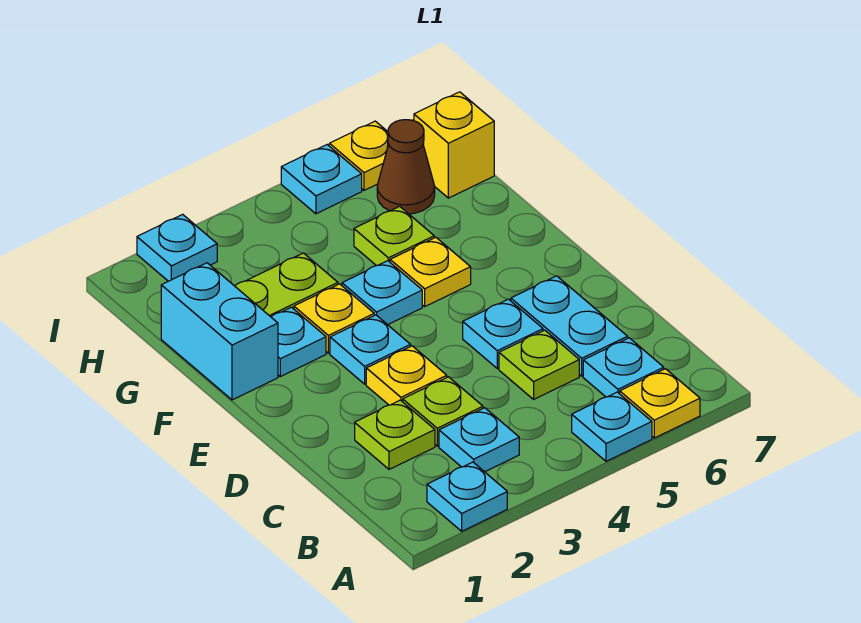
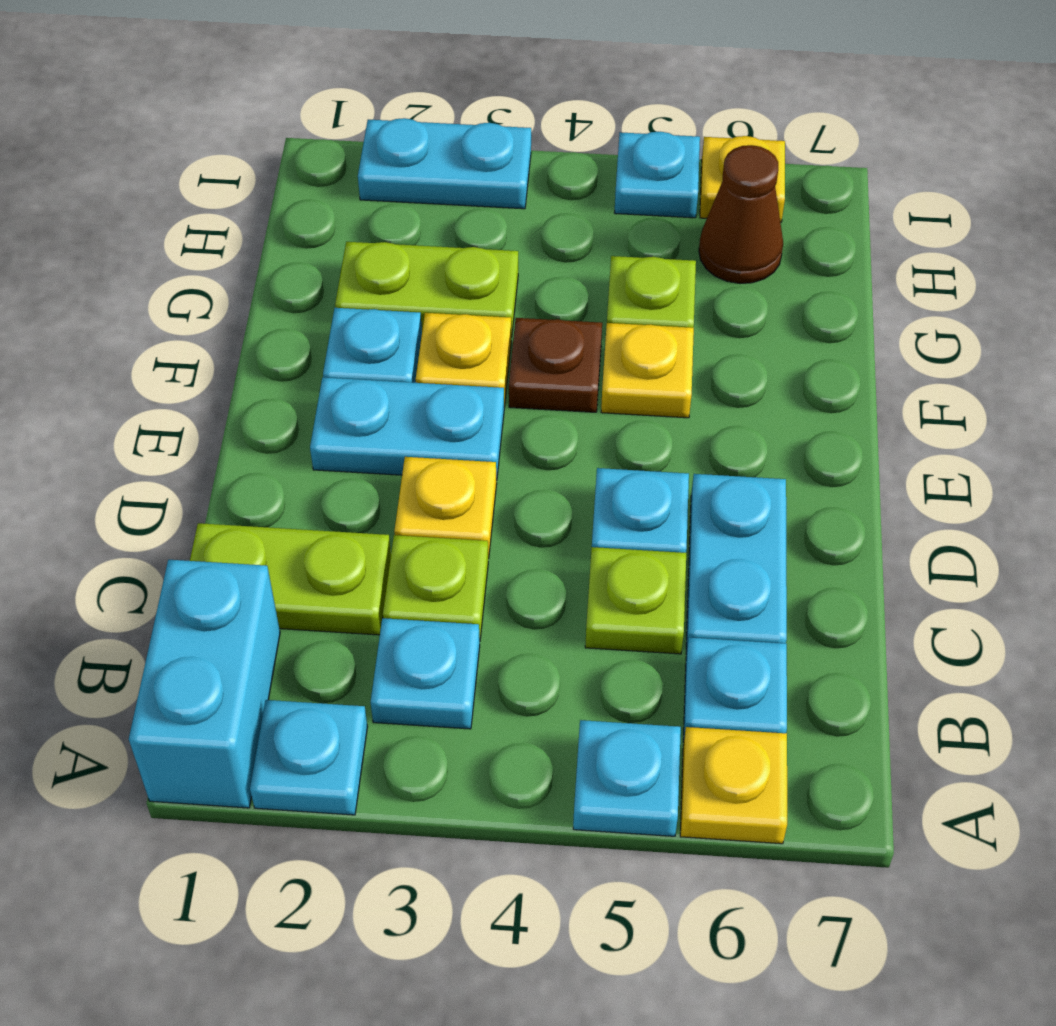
lime plate C2 level 1 -> lime plate C1:C2 level 1
cyan plate E3 level 1 -> cyan plate E2:E3 level 1
cyan brick F1:G1 level 1 -> cyan brick A1:B1 level 1
cyan plate F4 level 1 -> brown plate F4 level 1
yellow brick H7 level 1 -> none
cyan plate I2 level 1 -> cyan plate I2:I3 level 1

